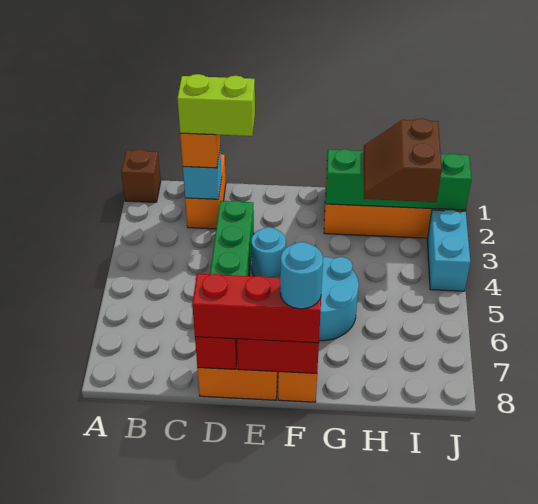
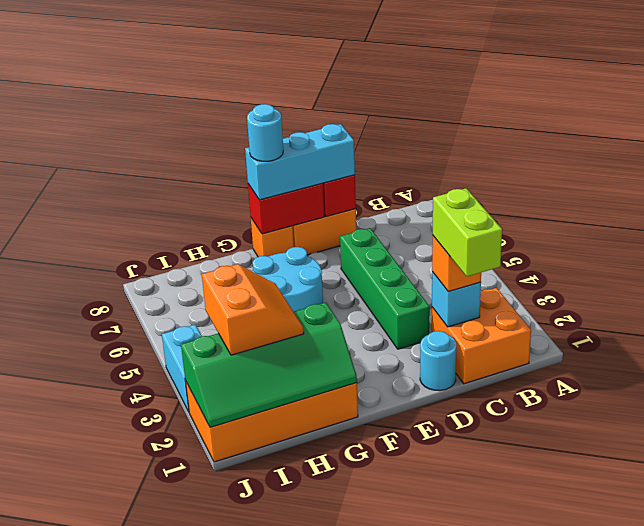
brown brick A1 level 1 -> none
orange brick C1:C2 level 1 -> orange brick B1:C2 level 1
lime brick C2:D2 level 4 -> lime brick C1:C2 level 4
red brick D8:F8 level 3 -> cyan brick D8:F8 level 3
cyan round brick E4 level 1 -> cyan round brick D1 level 1
brown slope H2:I3 level 3 top I -> orange slope H2:I3 level 3 top I

